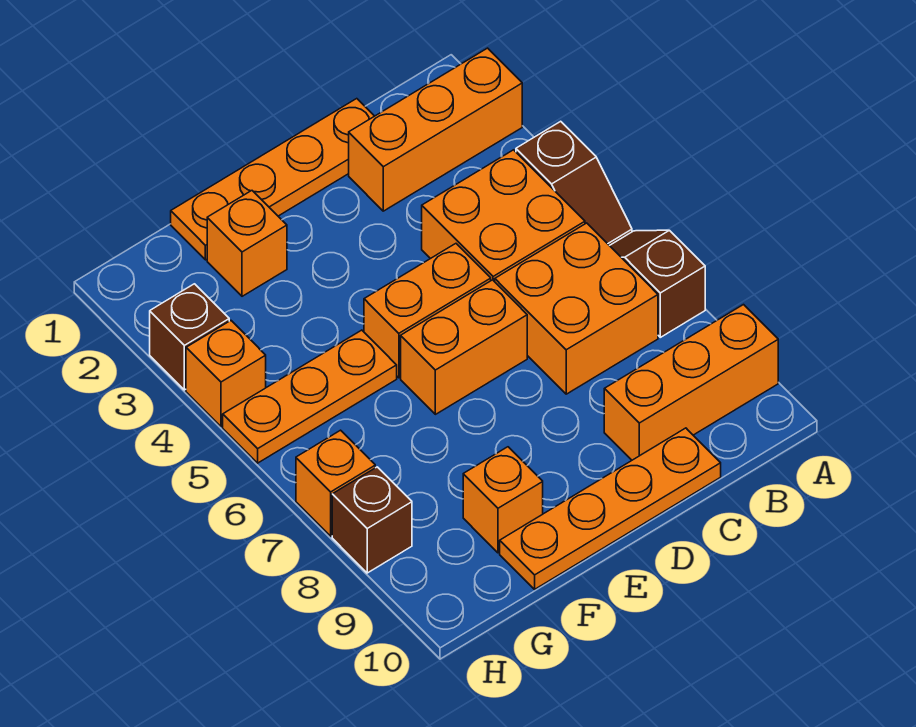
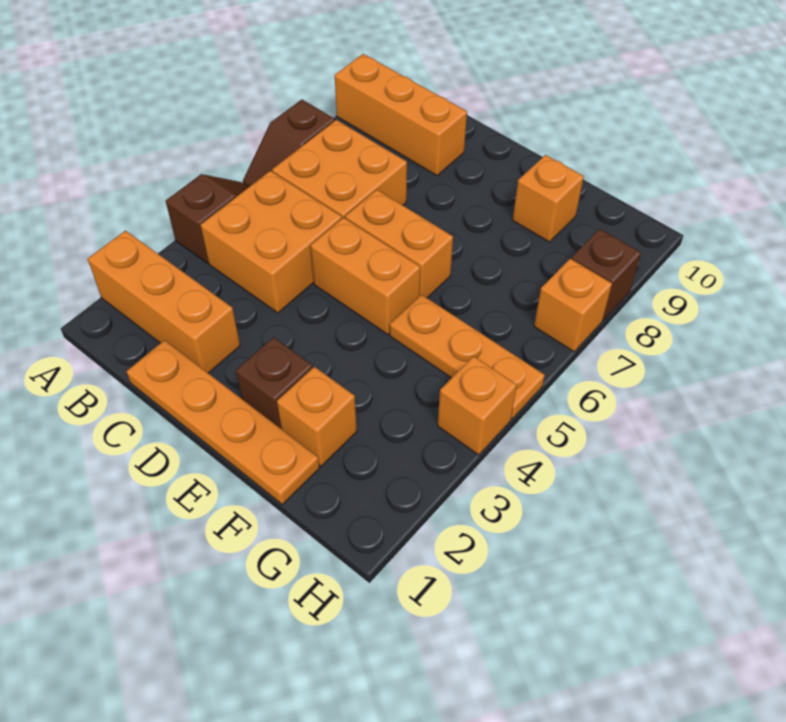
orange plate C10:F10 level 1 -> none
brown brick H3 level 1 -> brown brick E2 level 1

